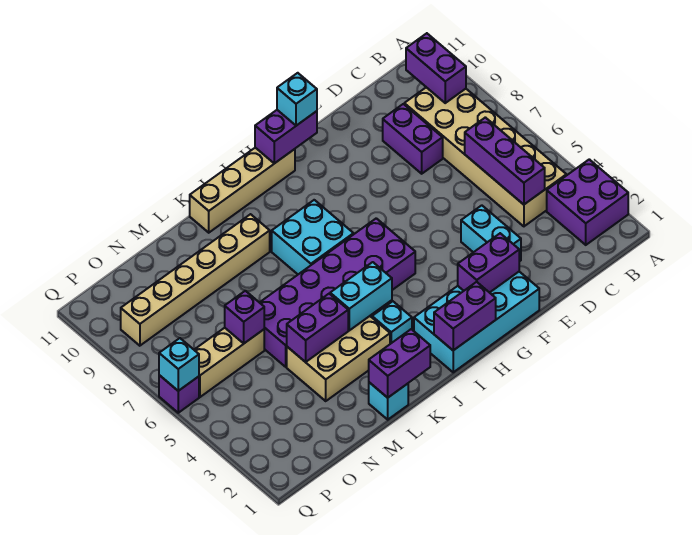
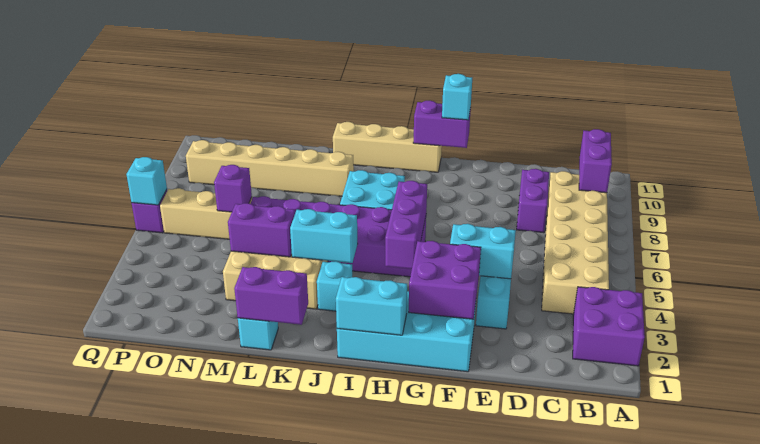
purple brick C4:C6 level 2 -> purple brick H4:H6 level 2
none -> cyan brick E4:F4 level 2
purple brick F2:G2 level 2 -> purple brick F2:G3 level 2
purple brick H1:I1 level 2 -> cyan brick H1:I1 level 2

